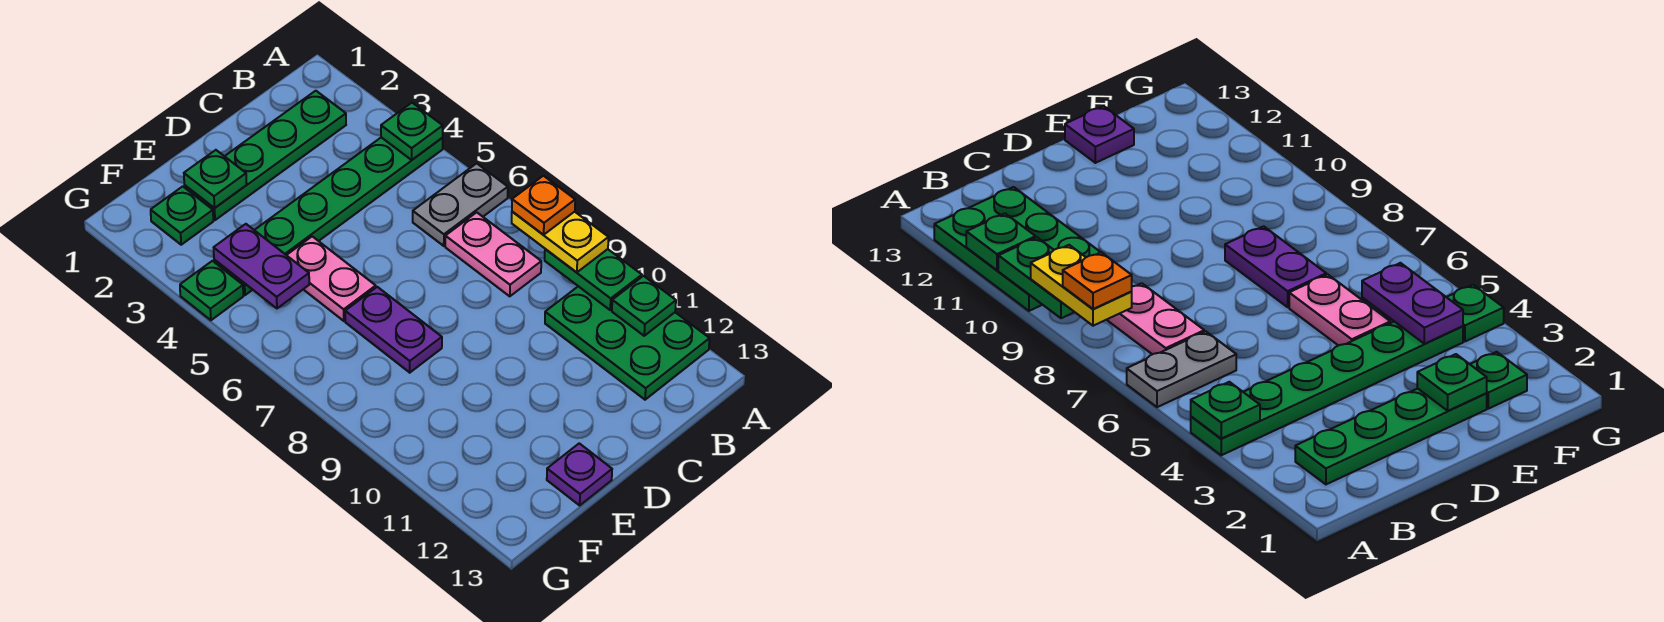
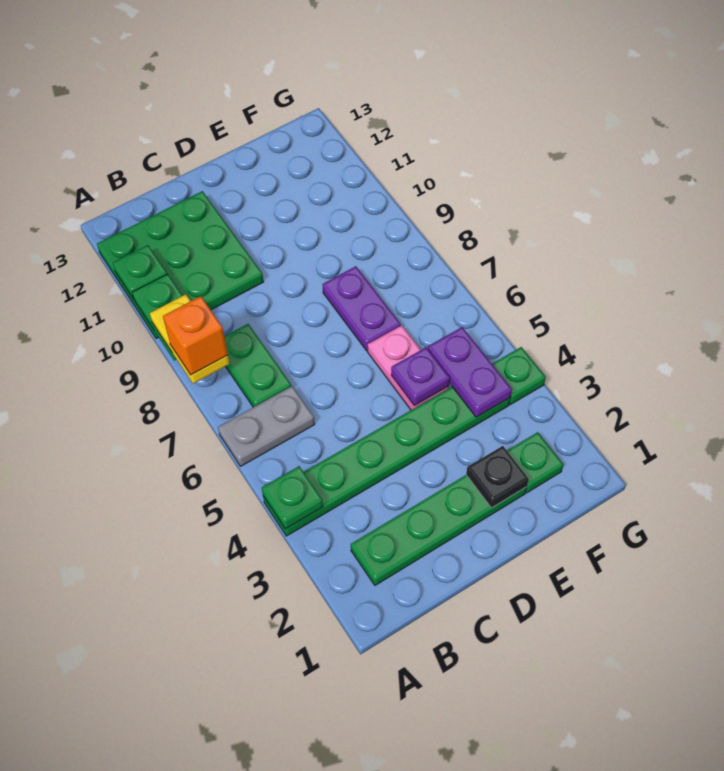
orange plate A8 level 4 -> orange brick A8 level 4
green plate A10:B12 level 1 -> green plate A10:C12 level 1
pink plate B7:B8 level 1 -> green plate B7:B8 level 1
green plate E2 level 2 -> black plate E2 level 2
purple plate E13 level 1 -> purple plate E5 level 2

